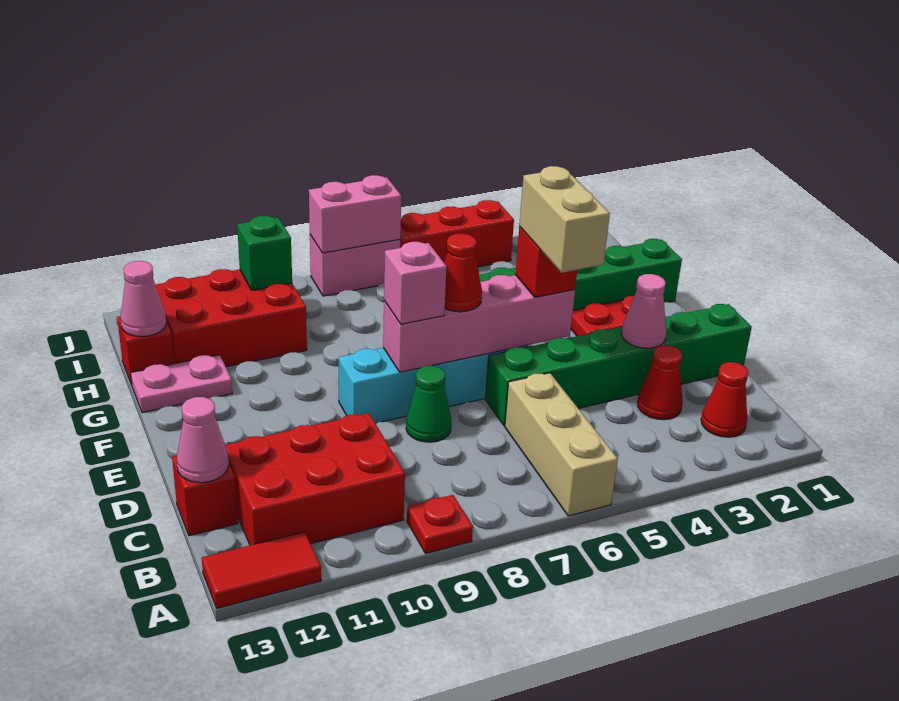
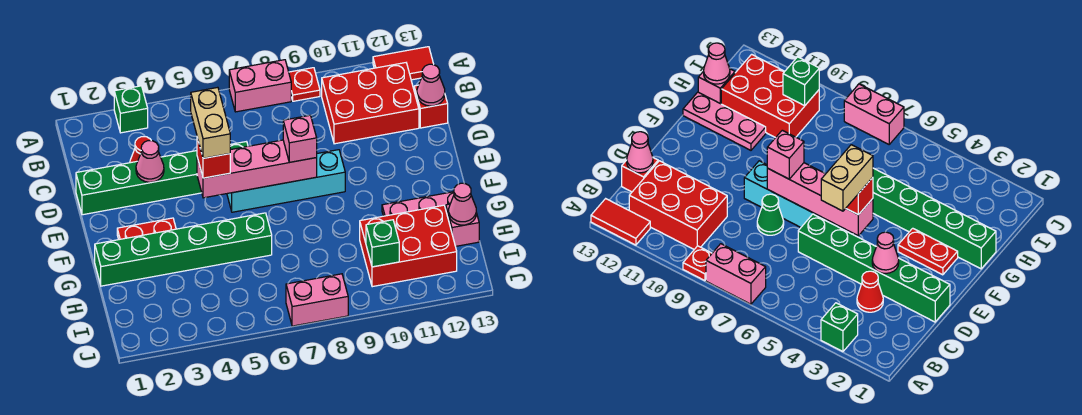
none -> green brick A3 level 1
tan brick A6:C6 level 1 -> none
red cone B2 level 1 -> none
red cone E7 level 3 -> none
pink plate G12:G13 level 1 -> pink plate G11:G13 level 1
red brick H13 level 1 -> pink brick H13 level 1
red brick J4:J6 level 1 -> none
pink brick J7:J8 level 2 -> pink brick A7:A8 level 1

